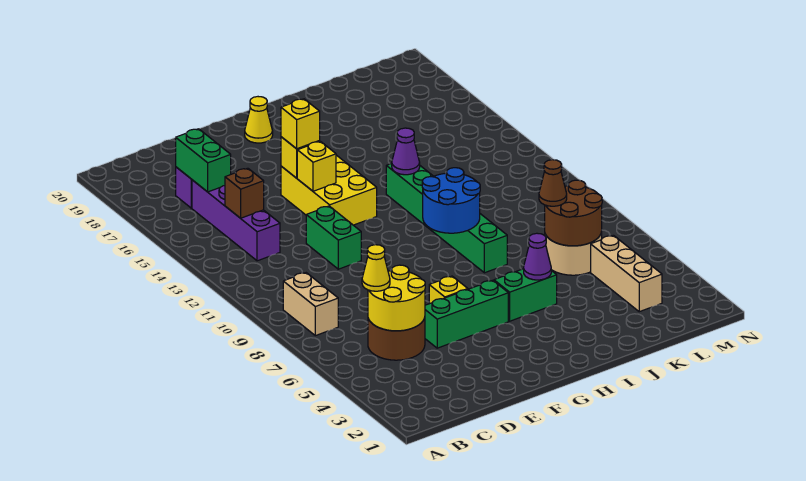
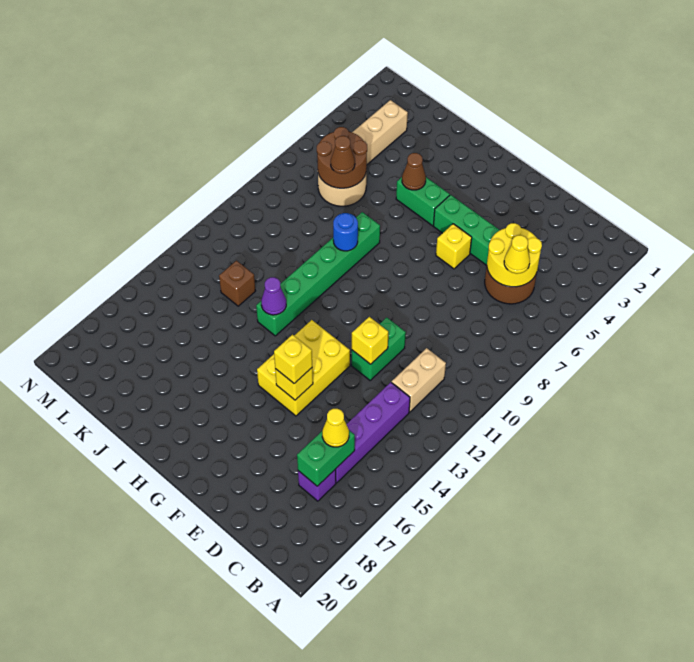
tan brick B8:B9 level 1 -> tan brick C11:C12 level 1
brown brick C14 level 2 -> brown brick K13 level 1
yellow brick F14 level 2 -> yellow brick E12 level 2
yellow cone G19 level 1 -> yellow cone C16 level 3
blue round brick H9:I10 level 2 -> blue round brick I9 level 2
purple cone I5 level 2 -> brown cone I5 level 2

